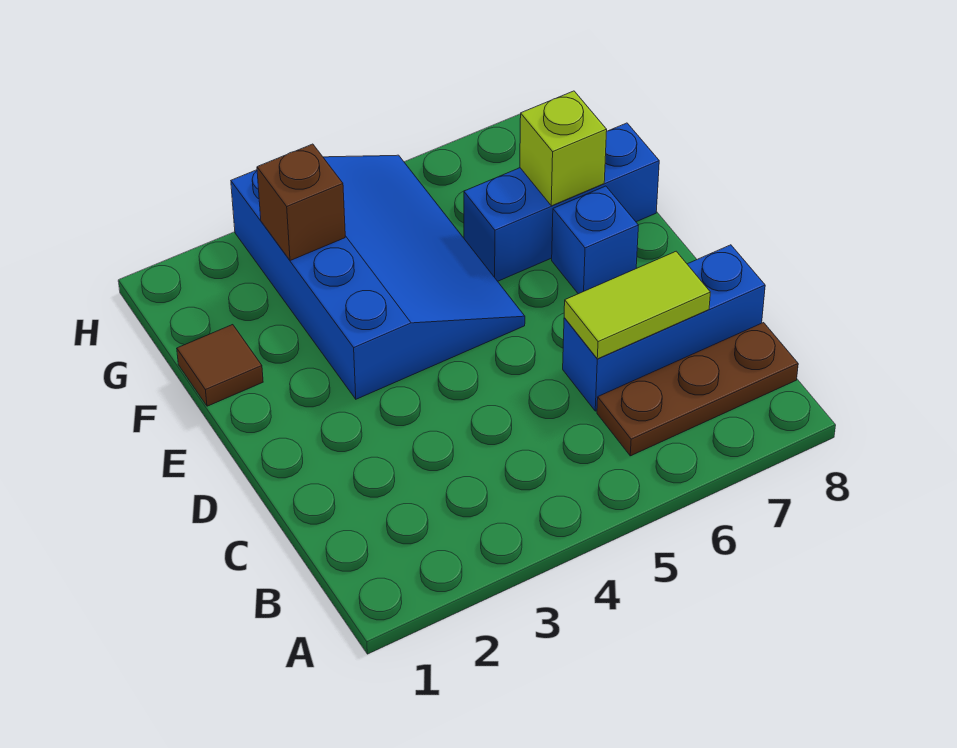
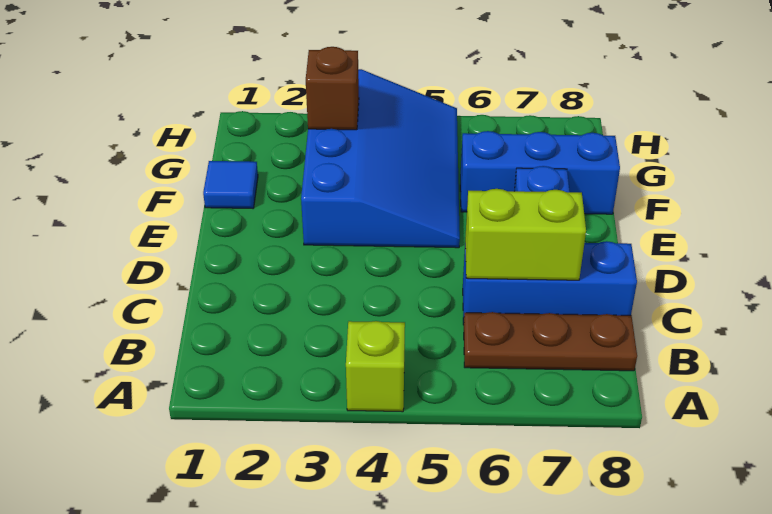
lime tile C6:C7 level 2 -> lime brick C6:C7 level 2
brown tile F1 level 1 -> blue tile F1 level 1
lime brick F7 level 2 -> lime brick A4 level 1

